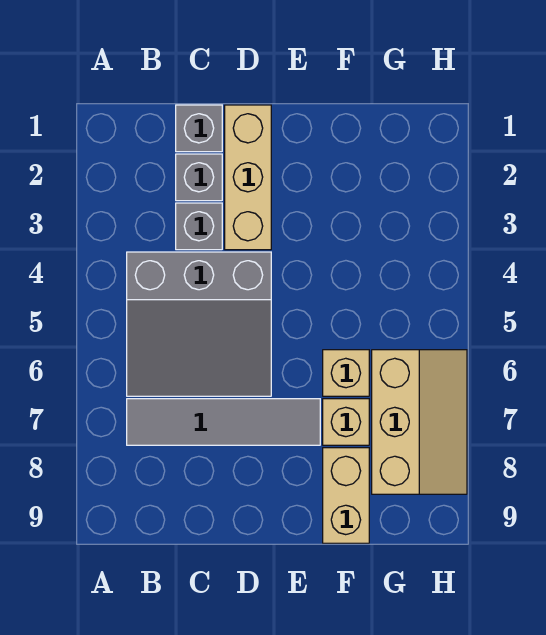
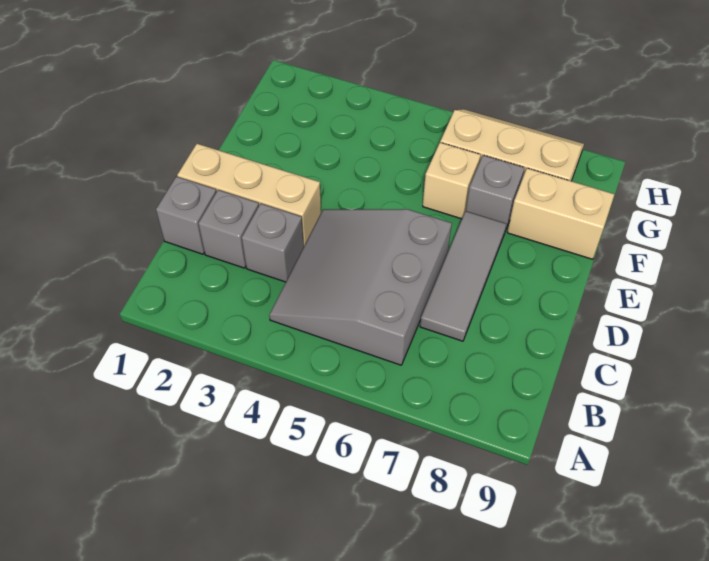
grey slope B4:D6 level 1 top 4 -> grey slope B4:D6 level 1 top 6
grey tile B7:E7 level 1 -> grey tile C7:E7 level 1
tan brick F7 level 1 -> grey brick F7 level 1

